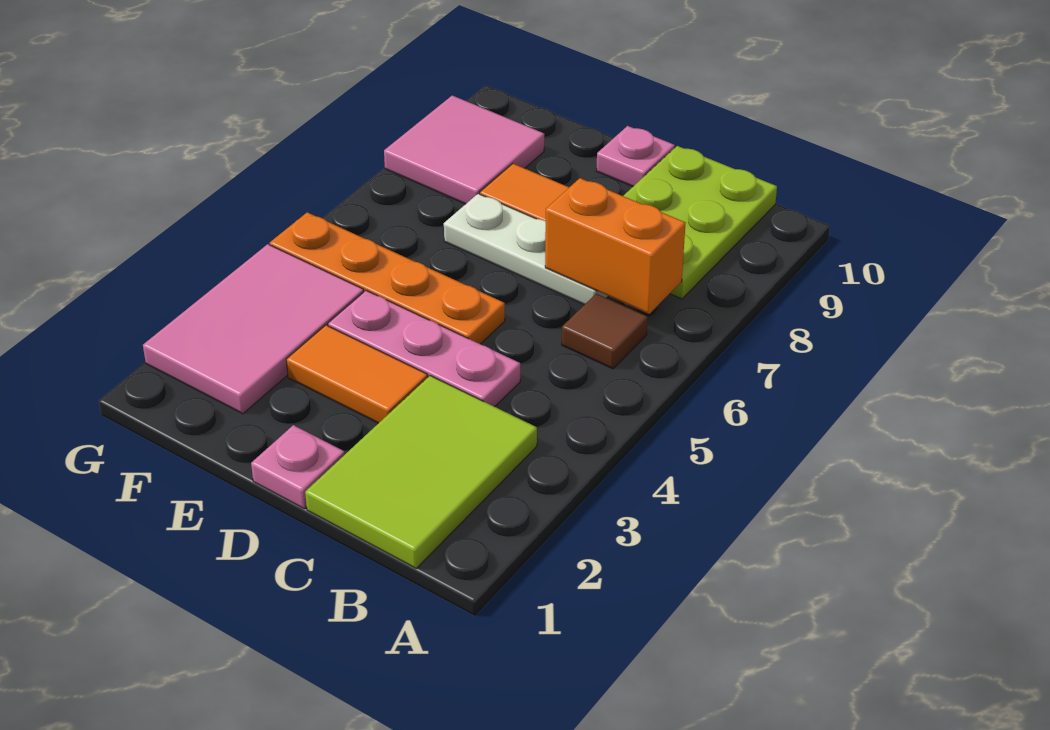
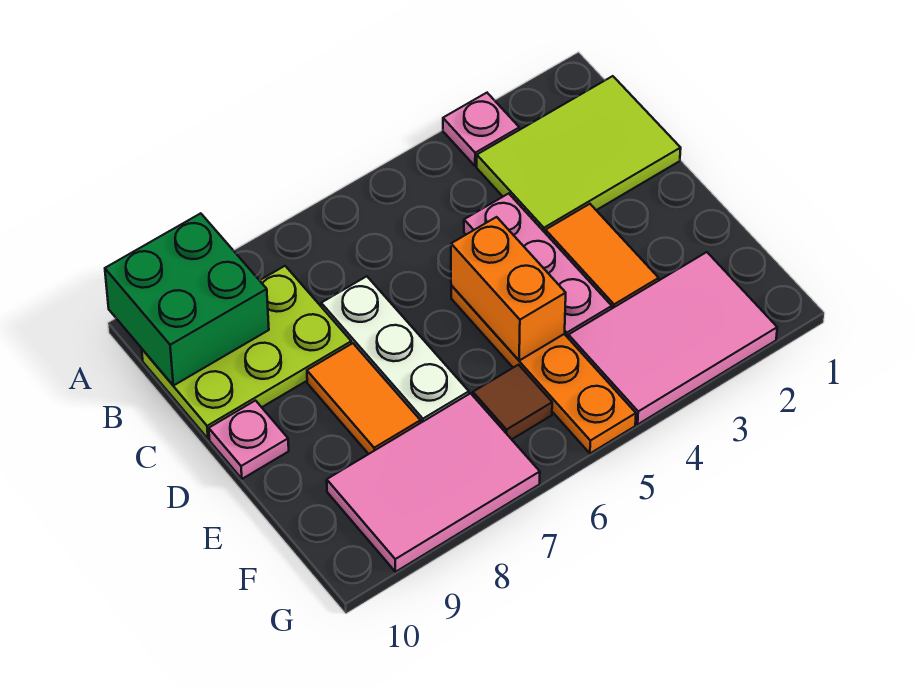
none -> green brick A9:B10 level 2
brown tile B6 level 1 -> brown tile F6 level 1
orange brick B7:C7 level 2 -> orange brick D5:E5 level 2
pink plate D1 level 1 -> pink plate A3 level 1
pink tile F8:G9 level 1 -> pink tile F7:G9 level 1

